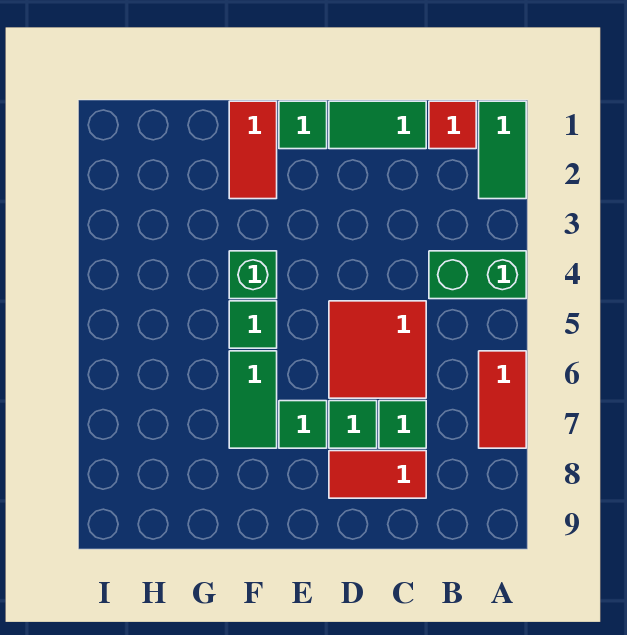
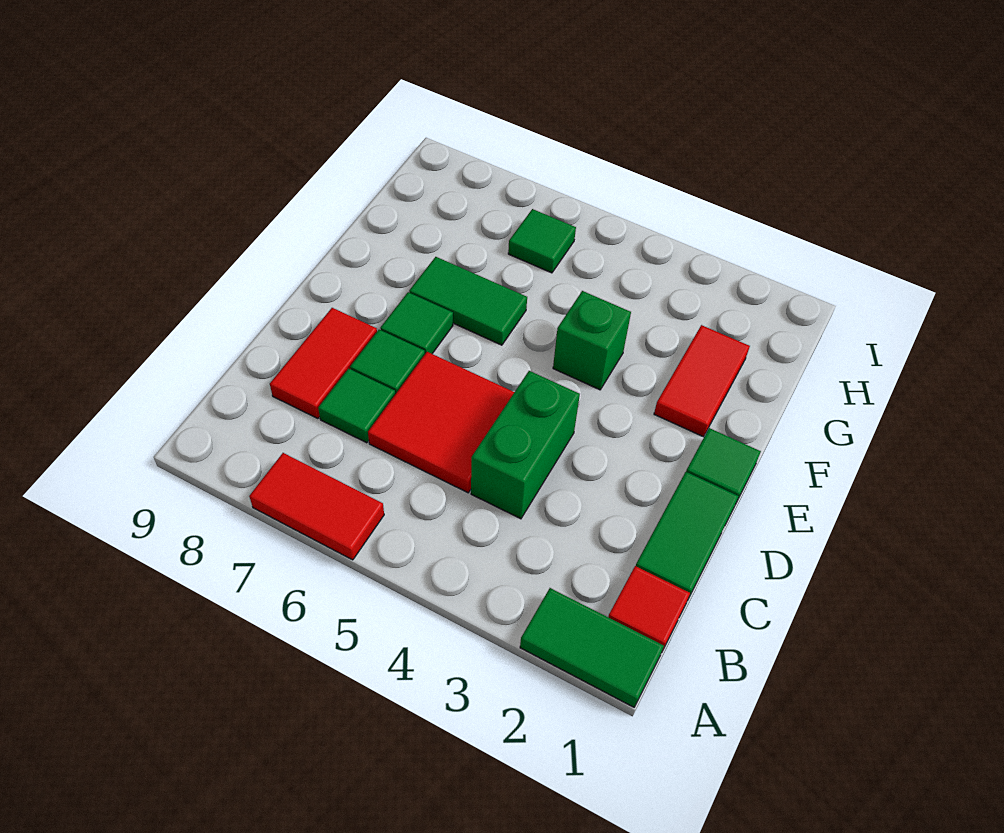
green brick A4:B4 level 1 -> green brick C4:D4 level 1
red tile F1:F2 level 1 -> red tile F2:G2 level 1
green tile F5 level 1 -> green tile H6 level 1

